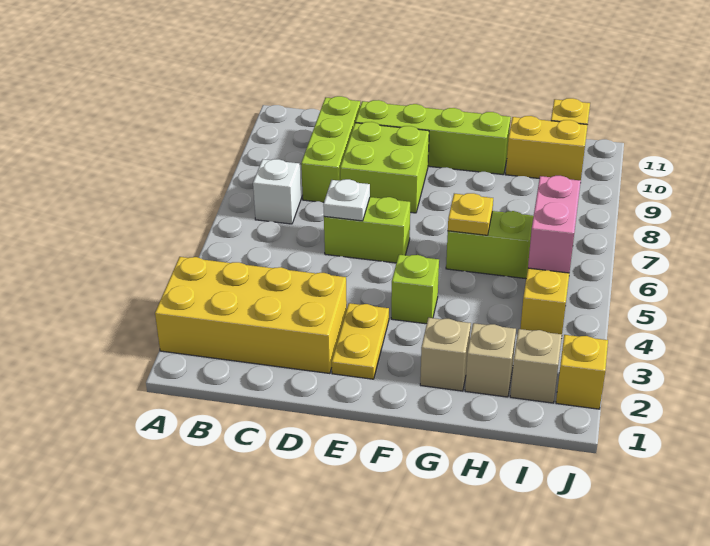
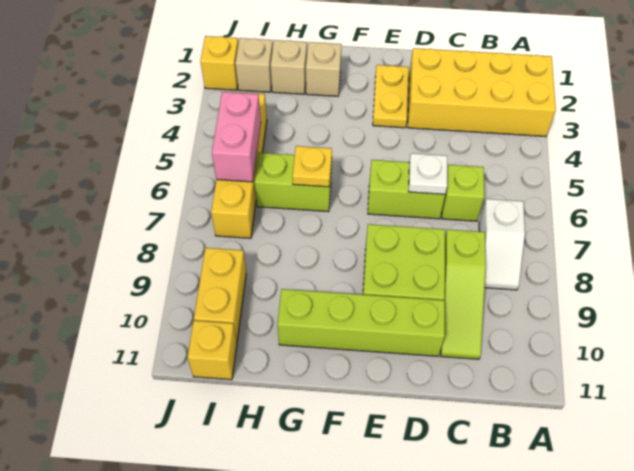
lime brick C8:C10 level 1 -> lime slope C8:C10 level 1 top 8
lime brick F4 level 1 -> lime brick C6 level 1
yellow brick H10:I10 level 1 -> yellow brick I9:I10 level 1

